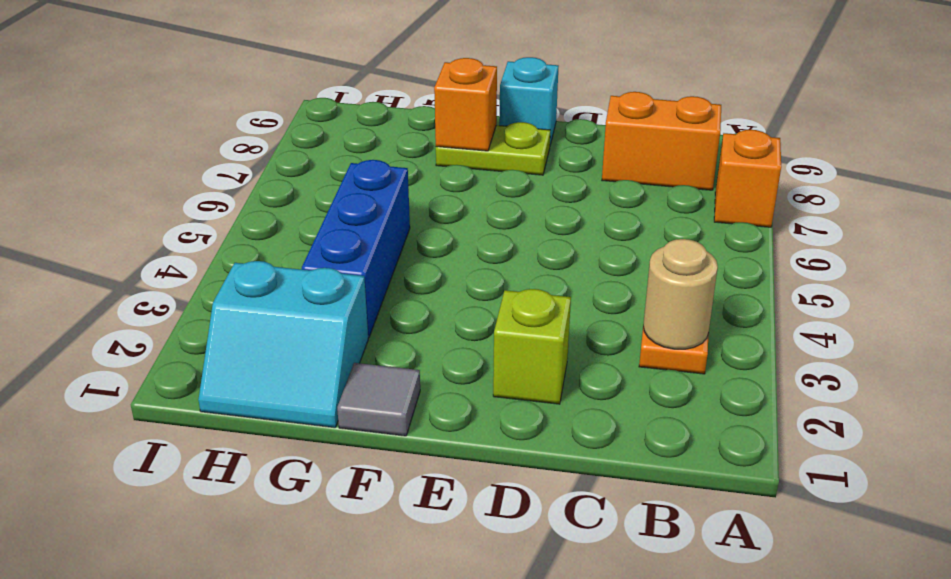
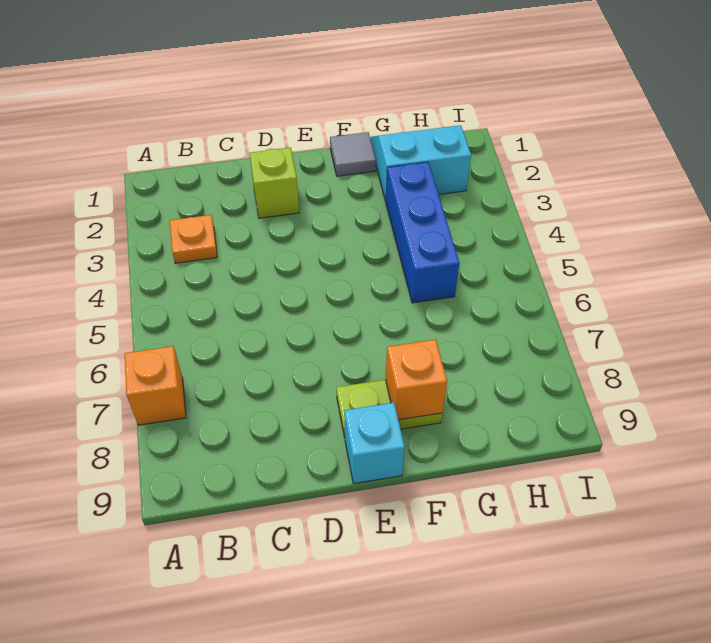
tan round brick B3 level 2 -> none
orange brick B8:C8 level 1 -> none

